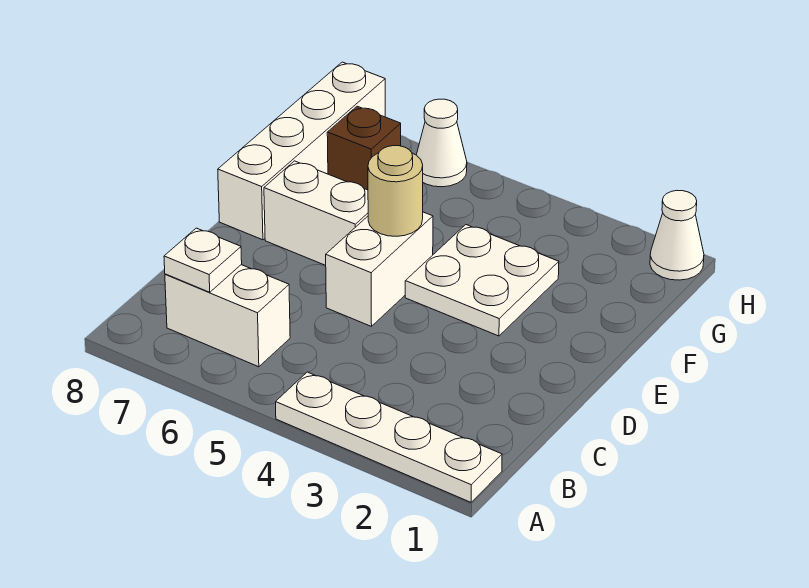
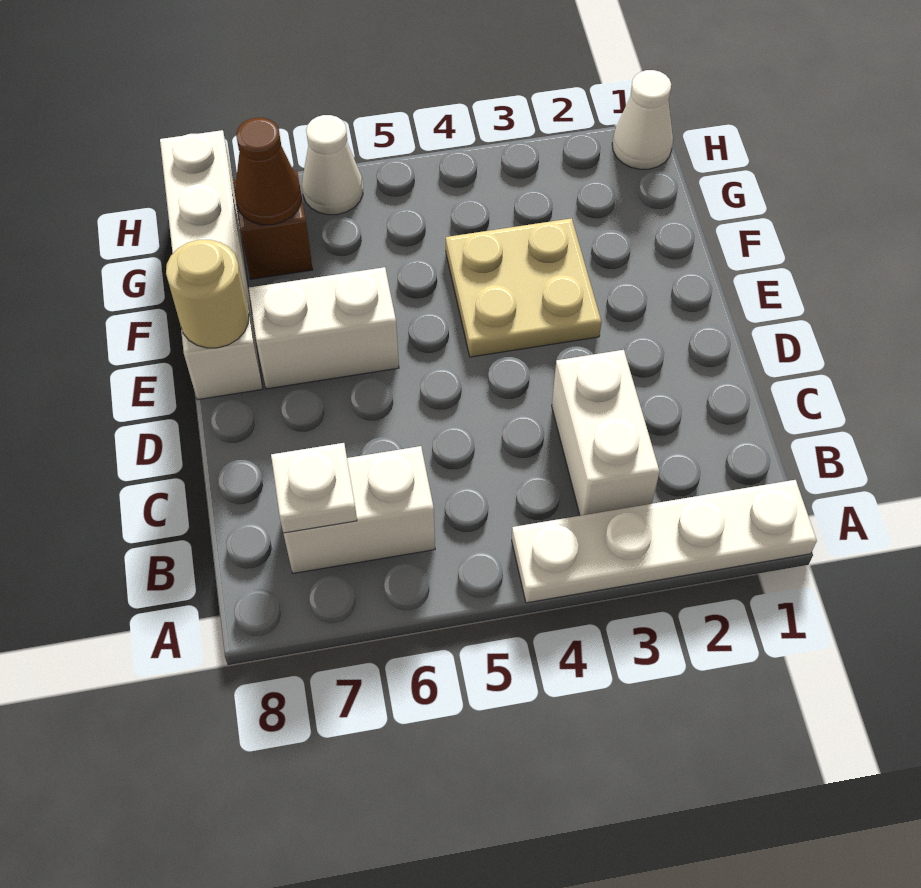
white brick D5:E5 level 1 -> white brick B3:C3 level 1
white plate E3:F4 level 1 -> tan plate E3:F4 level 1
tan round brick E5 level 2 -> tan round brick E8 level 2
none -> brown cone G7 level 2

